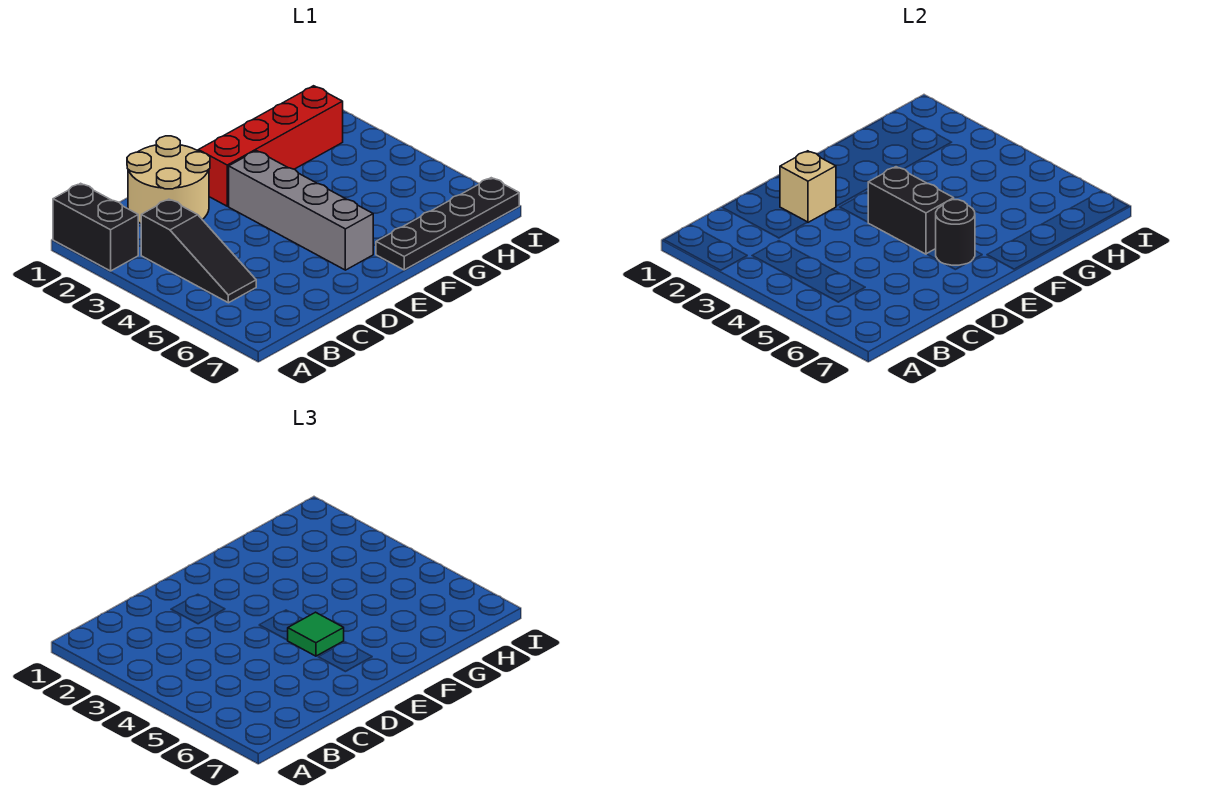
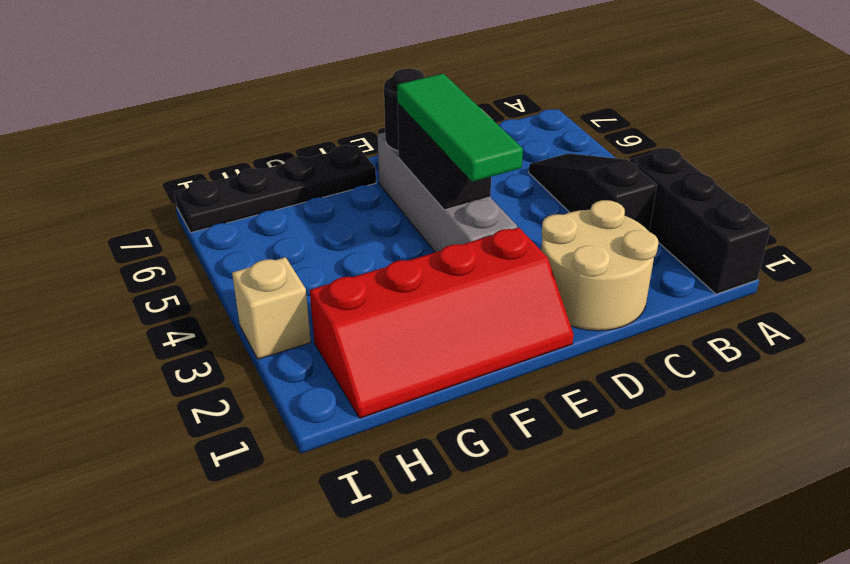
black brick A1:A2 level 1 -> black brick A1:A3 level 1
tan brick D2 level 2 -> tan brick I3 level 1
green tile E5 level 3 -> green tile E3:E5 level 3

